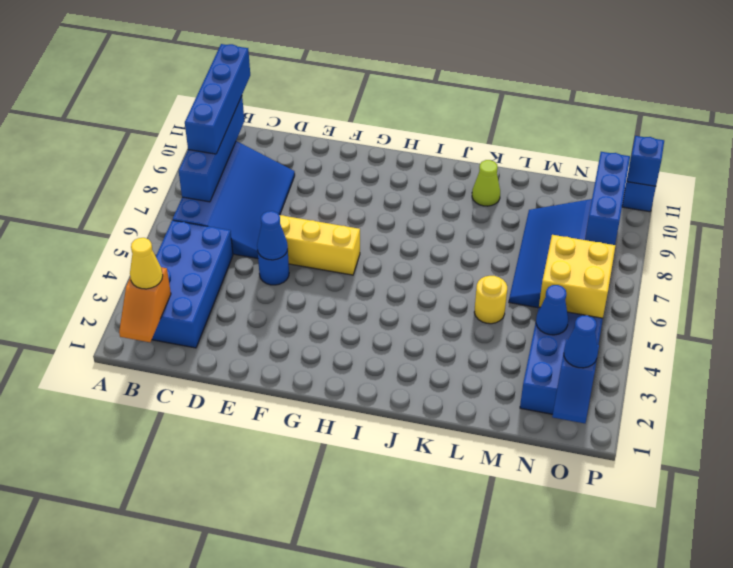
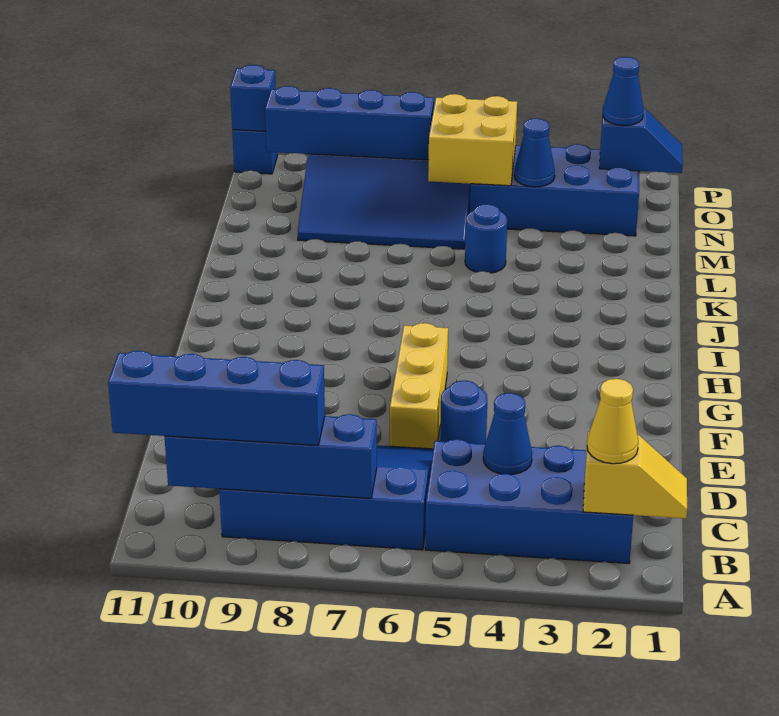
orange slope B1:B2 level 2 top 2 -> yellow slope B1:B2 level 2 top 2
blue cone E5 level 2 -> blue cone C4 level 2
lime cone K10 level 1 -> none
yellow round brick L5 level 1 -> blue round brick L5 level 1
blue brick O8:O10 level 2 -> blue brick O7:O10 level 2

